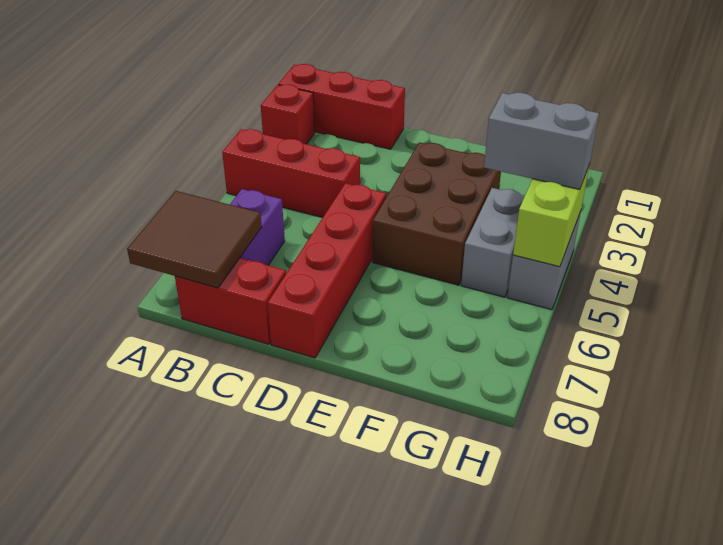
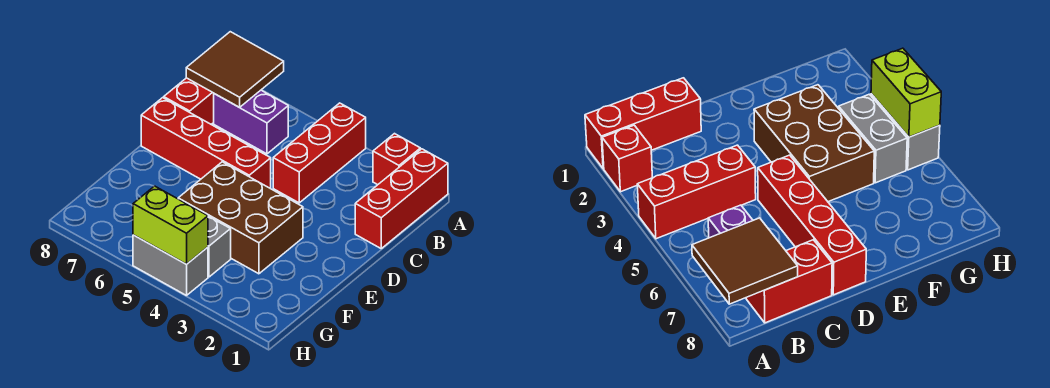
grey brick G4:H4 level 3 -> none

